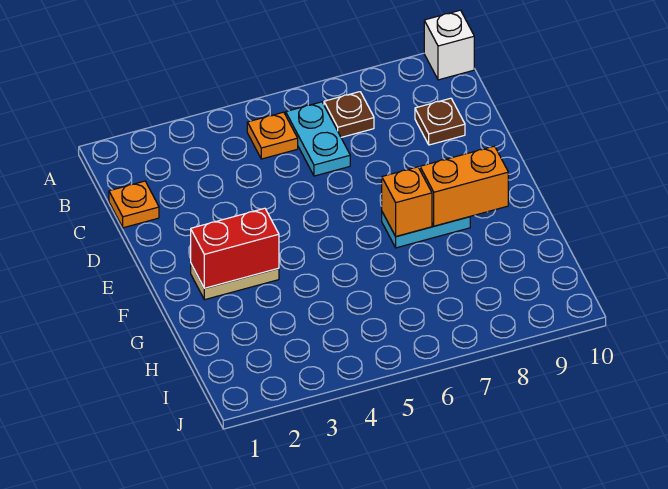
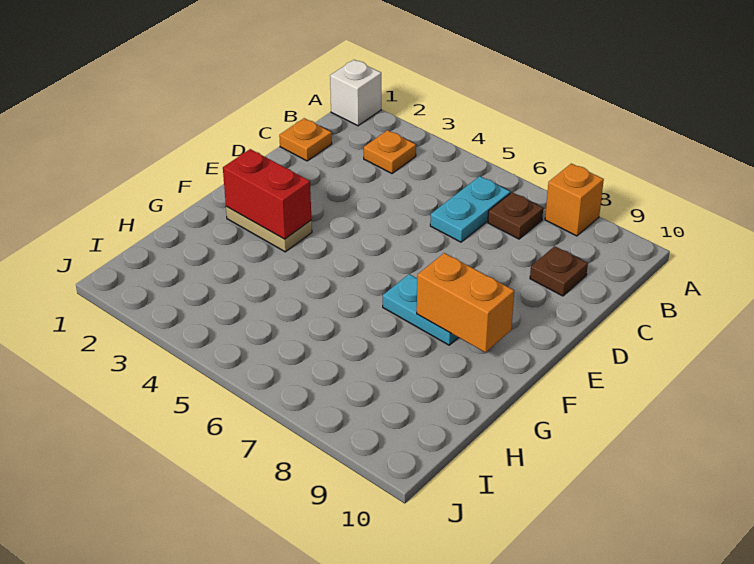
white brick A10 level 1 -> white brick A1 level 1
orange plate B5 level 1 -> orange plate B3 level 1
orange brick F7 level 2 -> orange brick A8 level 1

